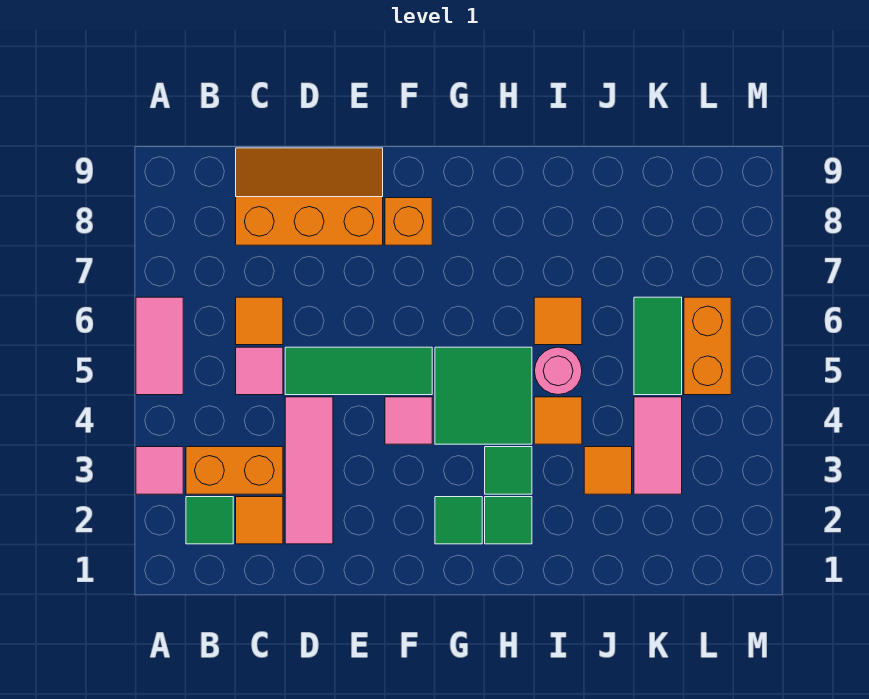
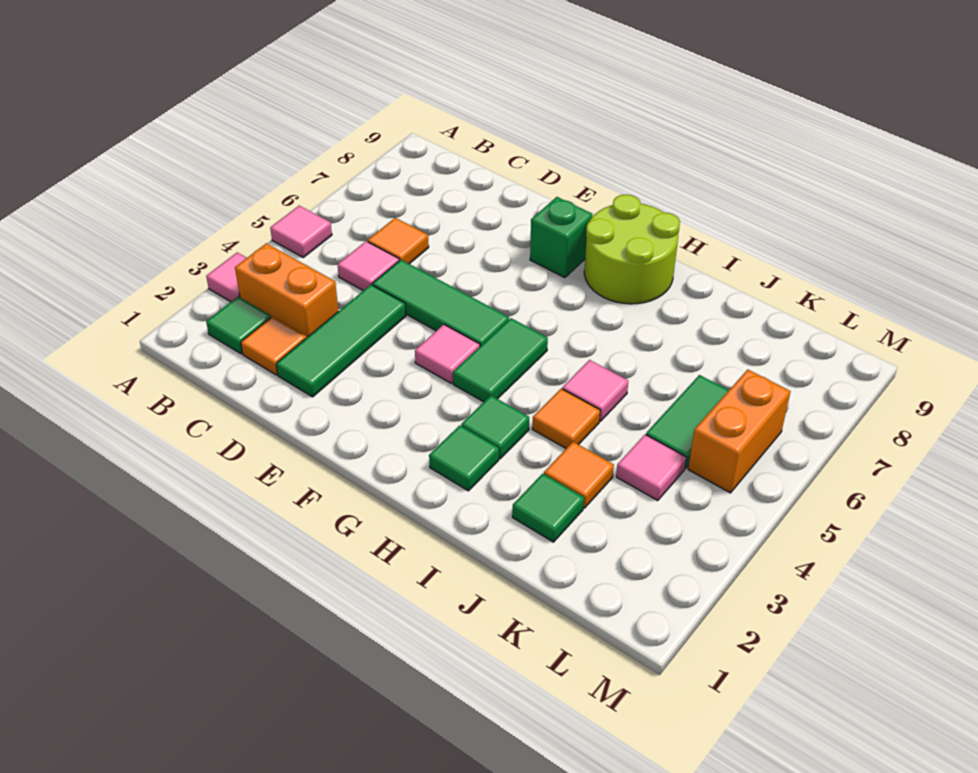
pink tile A5:A6 level 1 -> pink tile A5 level 1
orange slope C8:E9 level 1 top 8 -> none
pink tile D2:D4 level 1 -> green tile D2:D4 level 1
orange brick F8 level 1 -> green brick F8 level 1
green tile G2 level 1 -> green tile J2 level 1
green tile G4:H5 level 1 -> green tile G4:G5 level 1
none -> lime round brick G8:H9 level 1
pink round brick I5 level 1 -> pink tile I5 level 1
orange tile I6 level 1 -> none
pink tile K3:K4 level 1 -> pink tile K4 level 1

